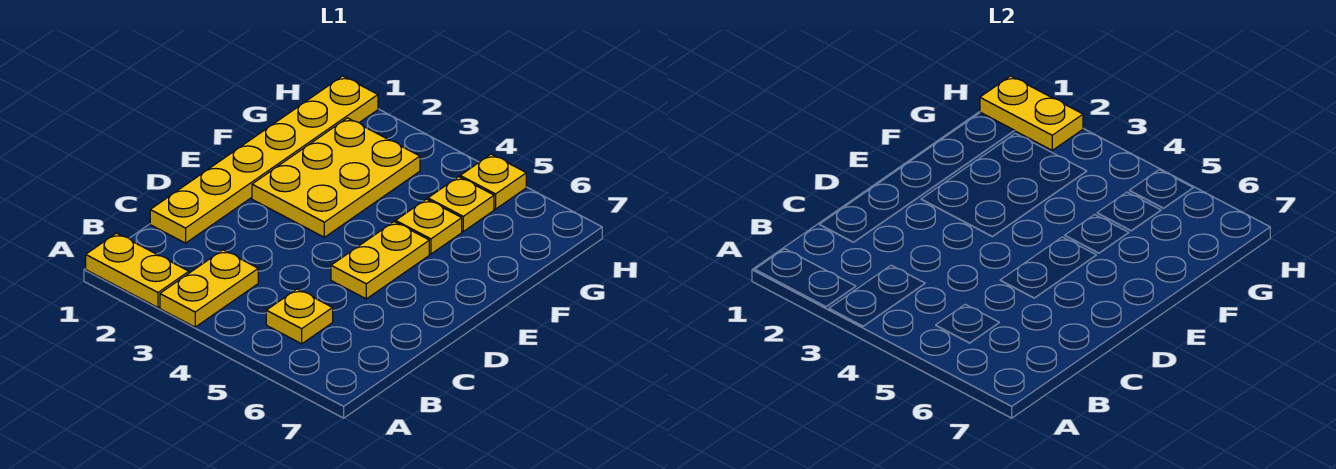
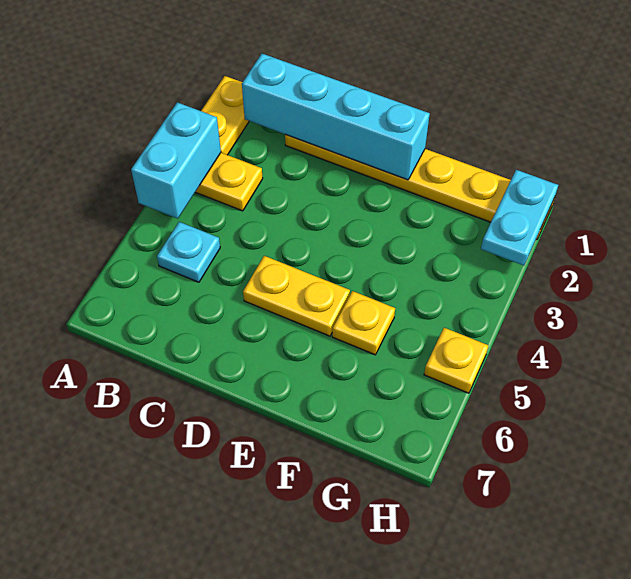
none -> cyan brick A3:A4 level 2
none -> cyan brick B1:E1 level 2
yellow plate B5 level 1 -> cyan plate B5 level 1
yellow plate E2:G3 level 1 -> none
yellow plate G5 level 1 -> none
yellow plate H1:H2 level 2 -> cyan plate H1:H2 level 2

